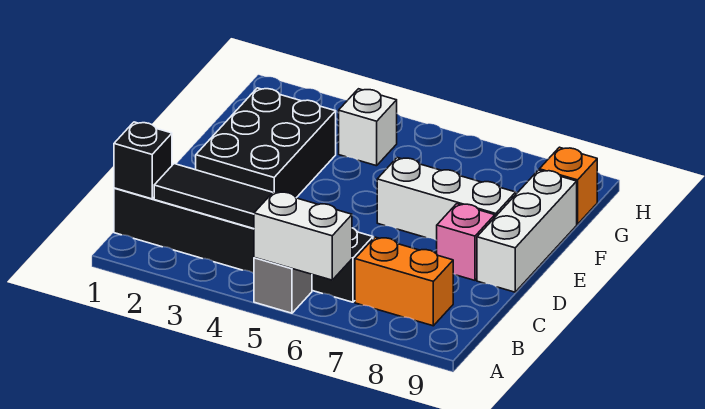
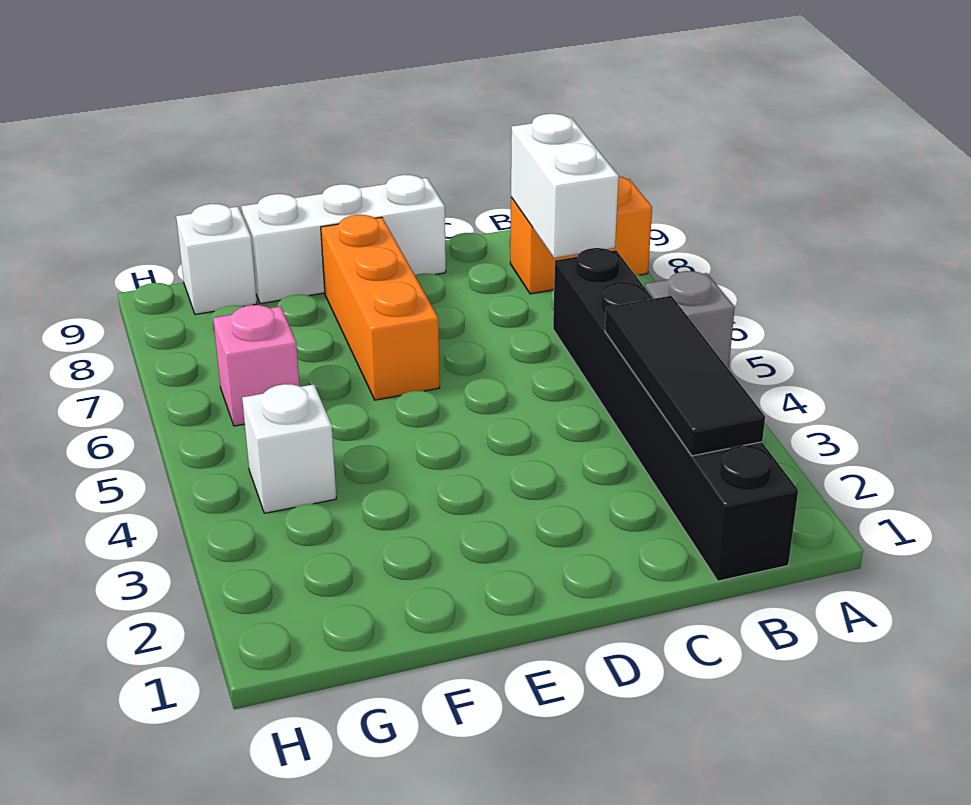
white brick A5:A6 level 2 -> white brick B7:B8 level 2
black brick B1 level 2 -> none
orange brick B7:B8 level 1 -> orange brick A8:B8 level 1
black brick D2:F3 level 1 -> none
pink brick D8 level 1 -> pink brick G6 level 1
white brick E6:E8 level 1 -> orange brick E6:E8 level 1
orange brick G9 level 1 -> white brick G9 level 1

